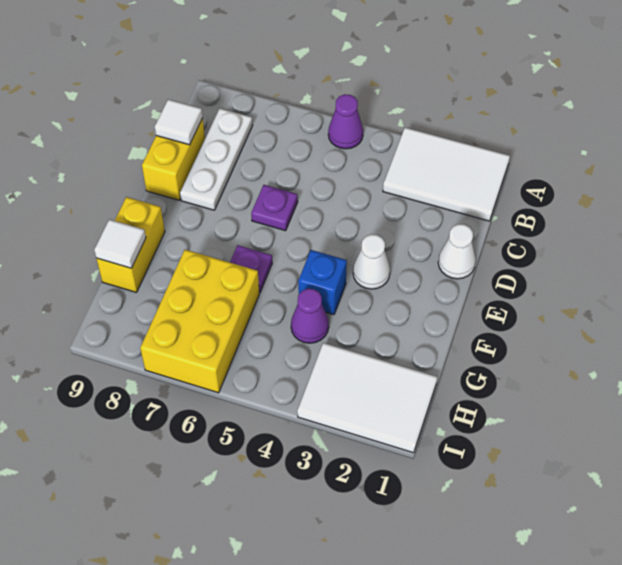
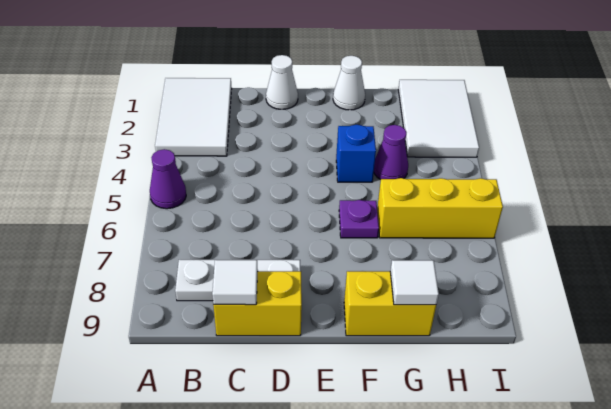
purple plate D6 level 1 -> none
white cone E3 level 1 -> white cone F1 level 1
yellow brick G6:I7 level 1 -> yellow brick G6:I6 level 1

